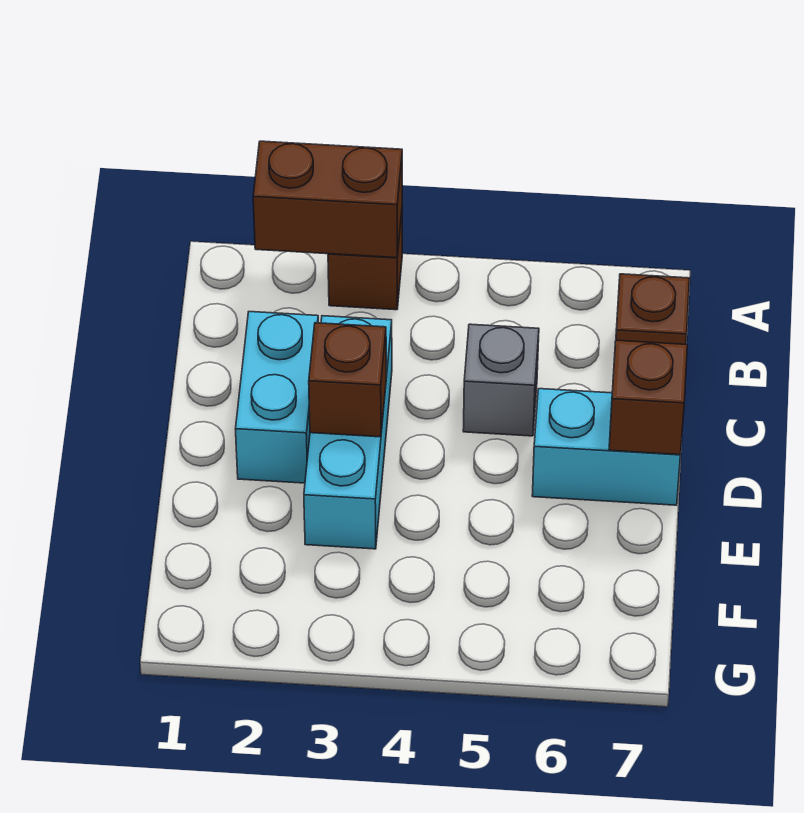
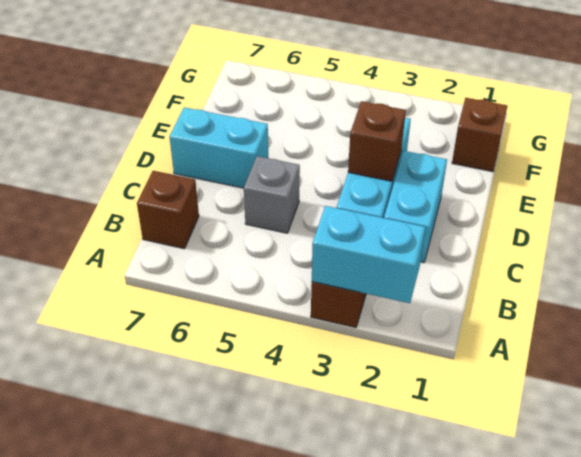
brown brick A2:A3 level 2 -> cyan brick A2:A3 level 2
brown brick D7 level 2 -> brown brick F1 level 1

